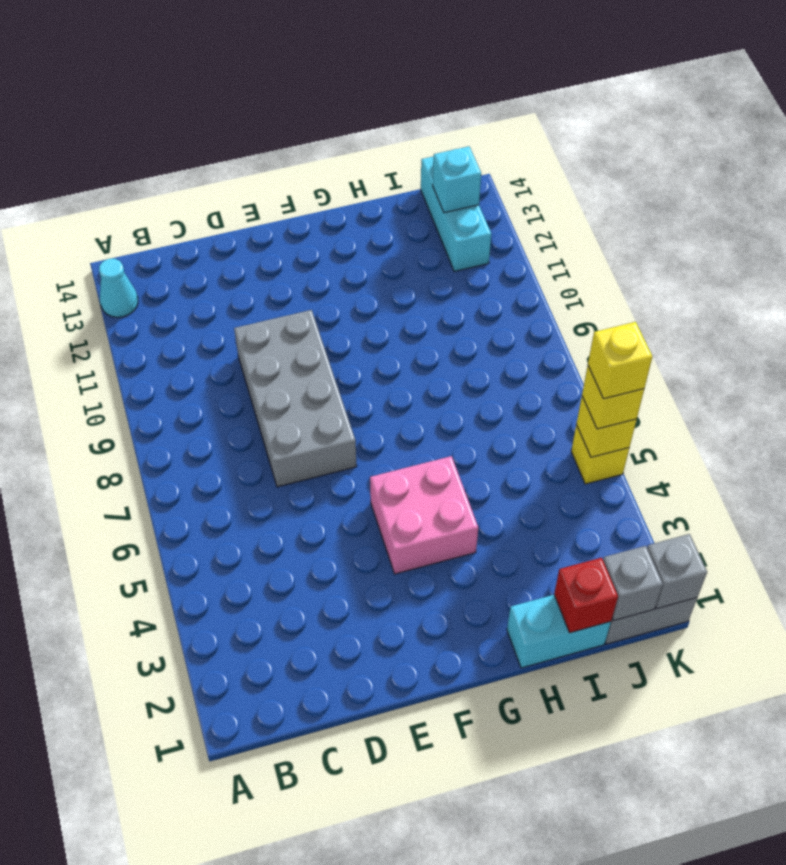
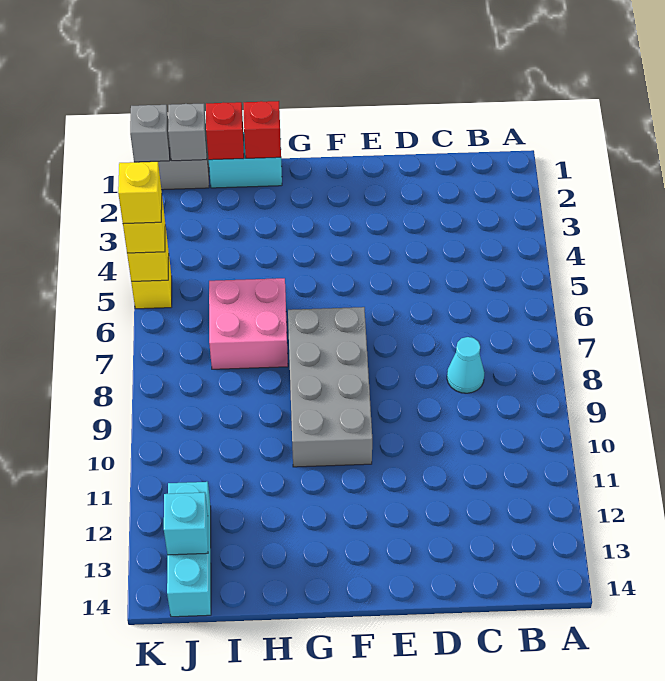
cyan cone A13 level 1 -> cyan cone C8 level 1
grey brick D7:E10 level 1 -> grey brick F7:G10 level 1
pink brick F4:G5 level 1 -> pink brick H6:I7 level 1
none -> red brick H1 level 2

